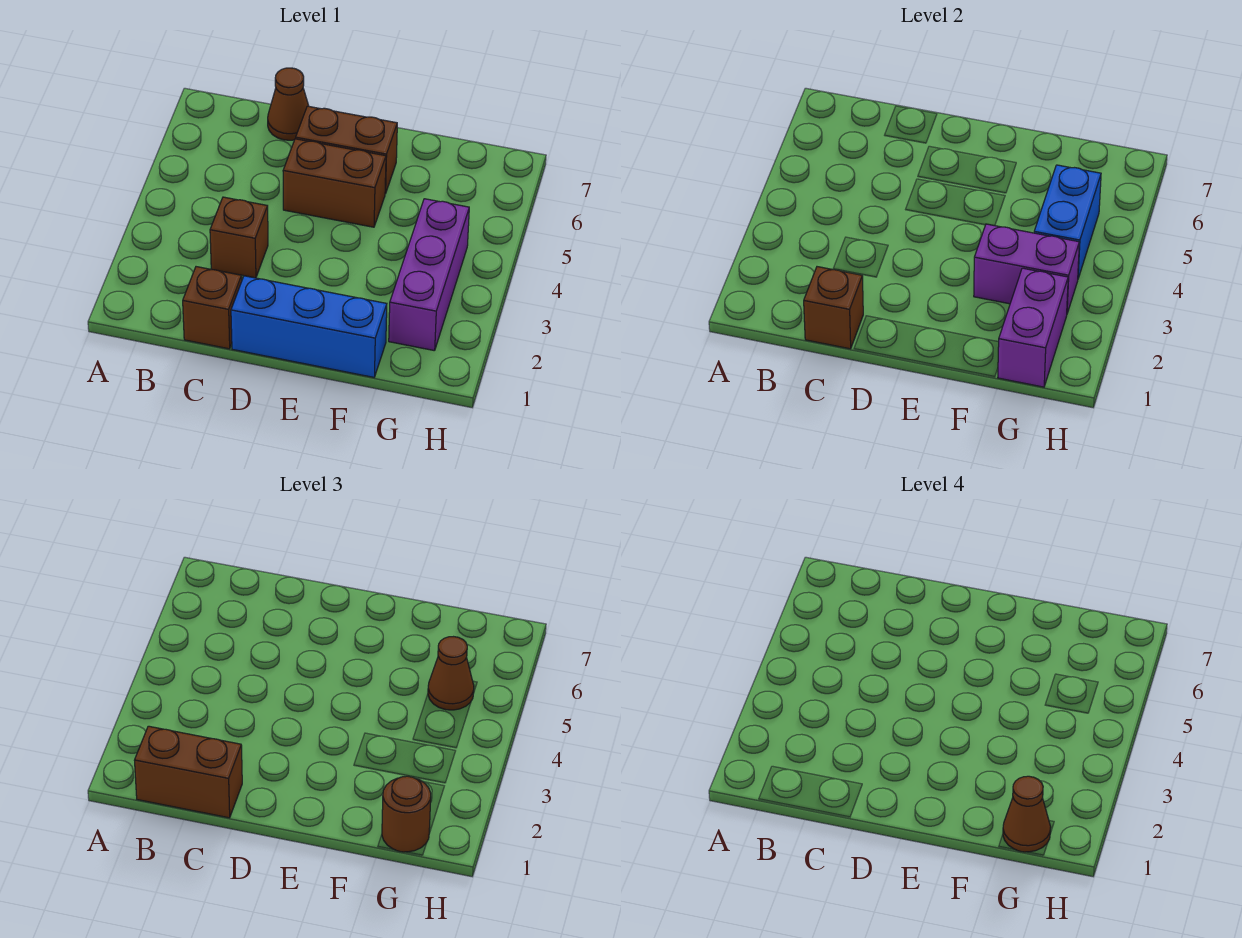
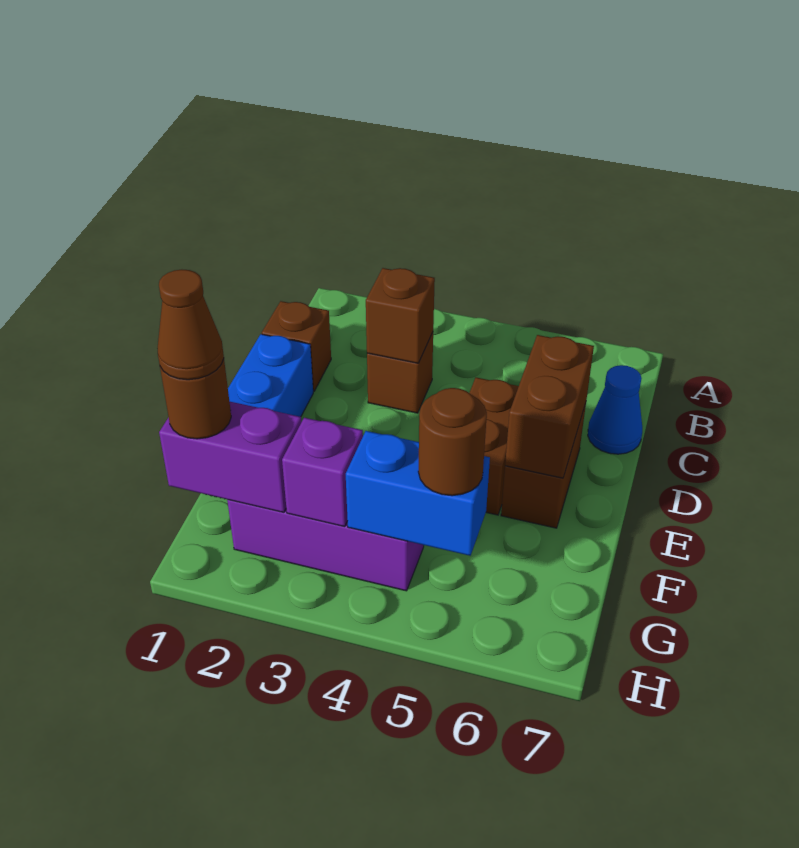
brown brick B1:C1 level 3 -> brown brick D6:E6 level 2
brown brick C1 level 2 -> brown brick C3 level 2
brown cone C7 level 1 -> blue cone C7 level 1
purple brick F3:G3 level 2 -> purple brick G3 level 2
brown cone G5 level 3 -> brown round brick G5 level 3

